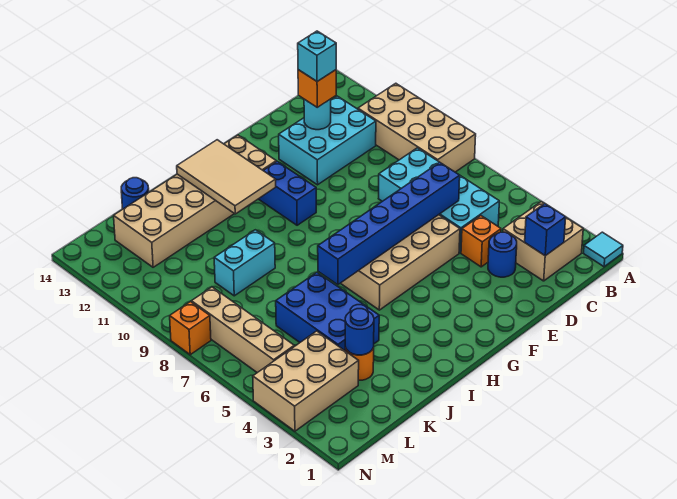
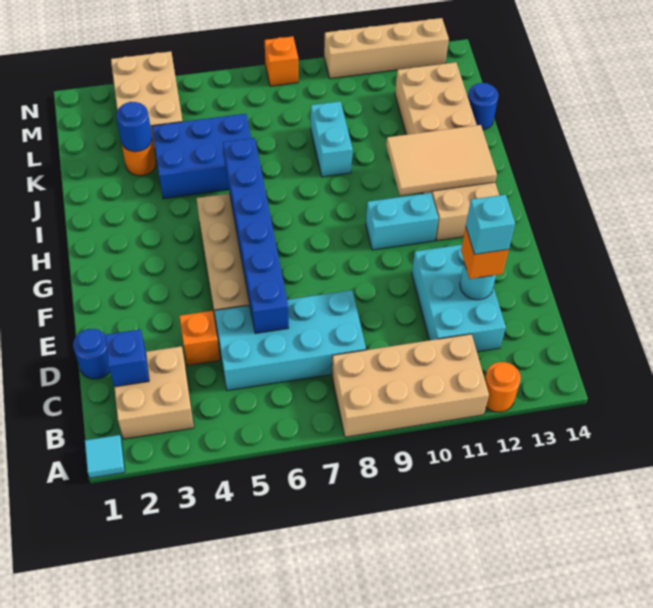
none -> orange round brick A12 level 1
blue round brick D3 level 1 -> blue round brick D1 level 1
blue brick G10:G11 level 1 -> cyan brick G10:G11 level 1
tan brick M5:M8 level 1 -> tan brick N10:N13 level 1

